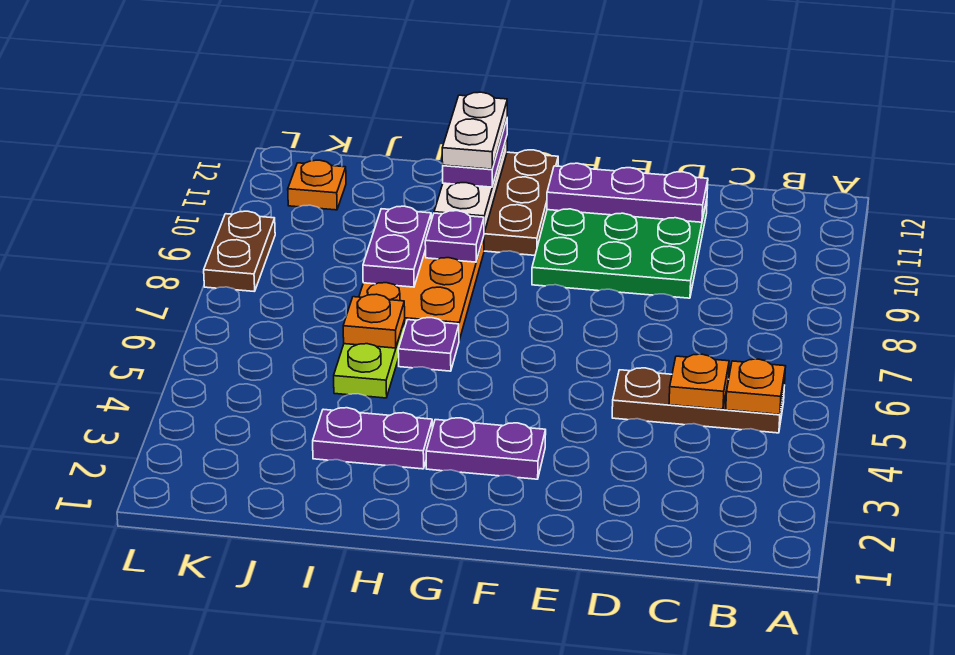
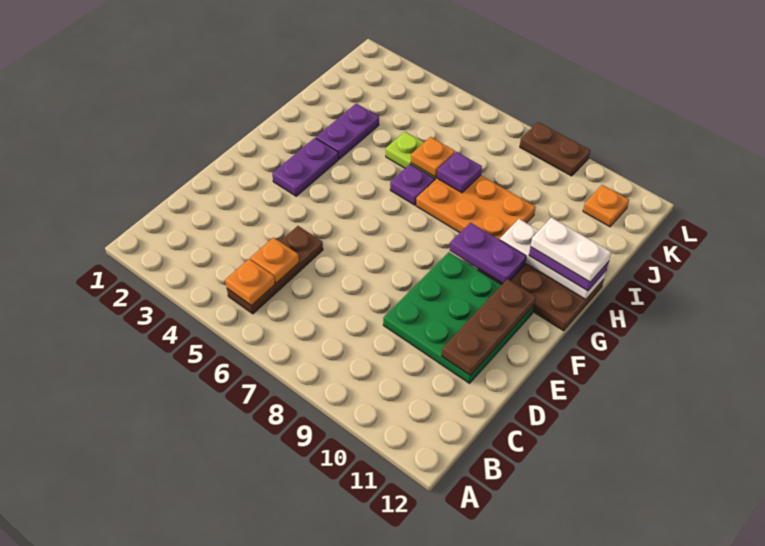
purple plate D11:F11 level 2 -> brown plate D11:F11 level 2
purple plate H9 level 2 -> purple plate I7 level 2
purple plate I8:I9 level 2 -> purple plate G9:G10 level 2

